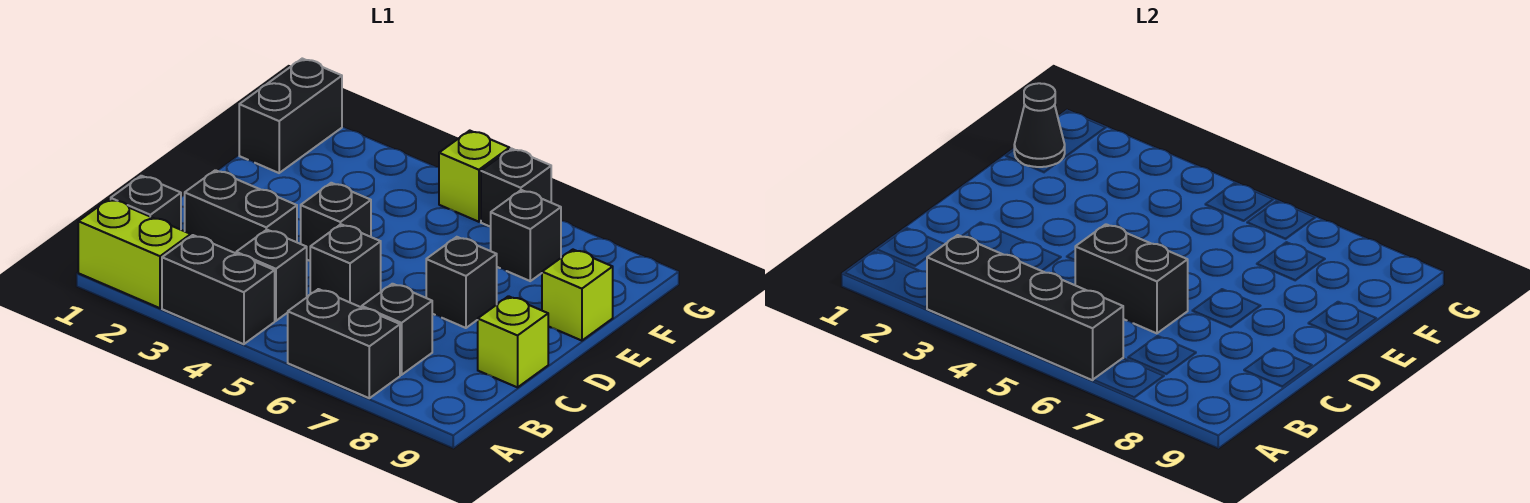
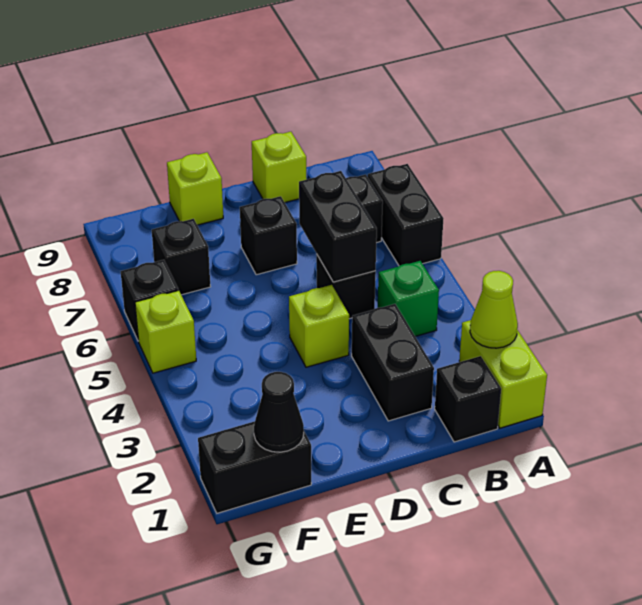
none -> lime cone A2 level 2
black brick A3:A4 level 1 -> none
black brick A3:A6 level 2 -> none
black brick B4 level 1 -> green brick B4 level 1
black brick D4 level 1 -> lime brick D4 level 1

